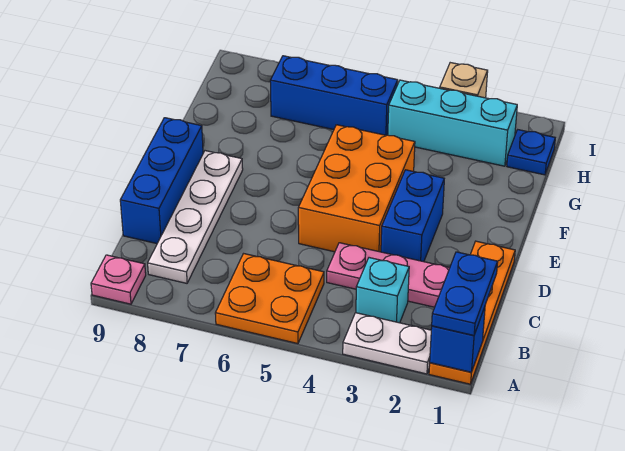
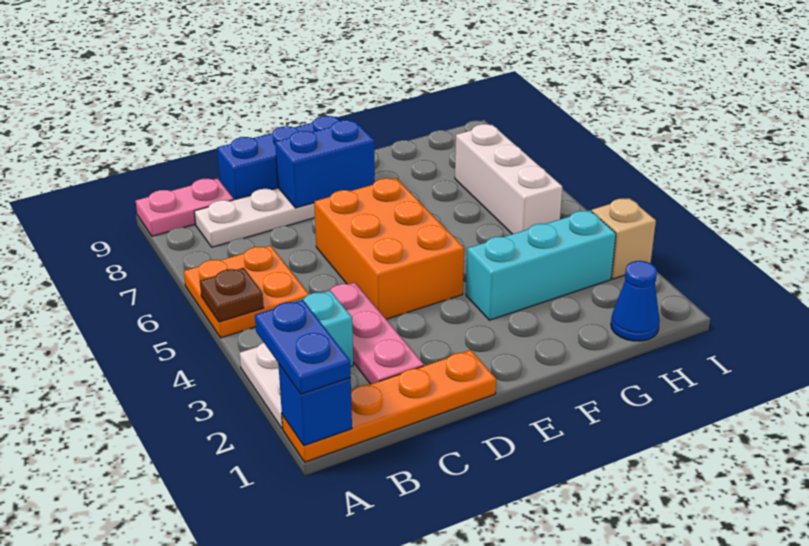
blue plate A1:B1 level 3 -> blue plate A1:A2 level 3
none -> brown plate A5 level 2
pink plate A9 level 1 -> pink plate A9:B9 level 1
blue brick D3:E3 level 1 -> blue brick D8:E8 level 2
orange brick D4:F5 level 1 -> orange brick D4:E6 level 1
blue plate H1 level 1 -> blue cone H1 level 1
cyan brick H2:H4 level 1 -> cyan brick F3:H3 level 1
blue brick H5:H7 level 1 -> white brick H5:H7 level 1

